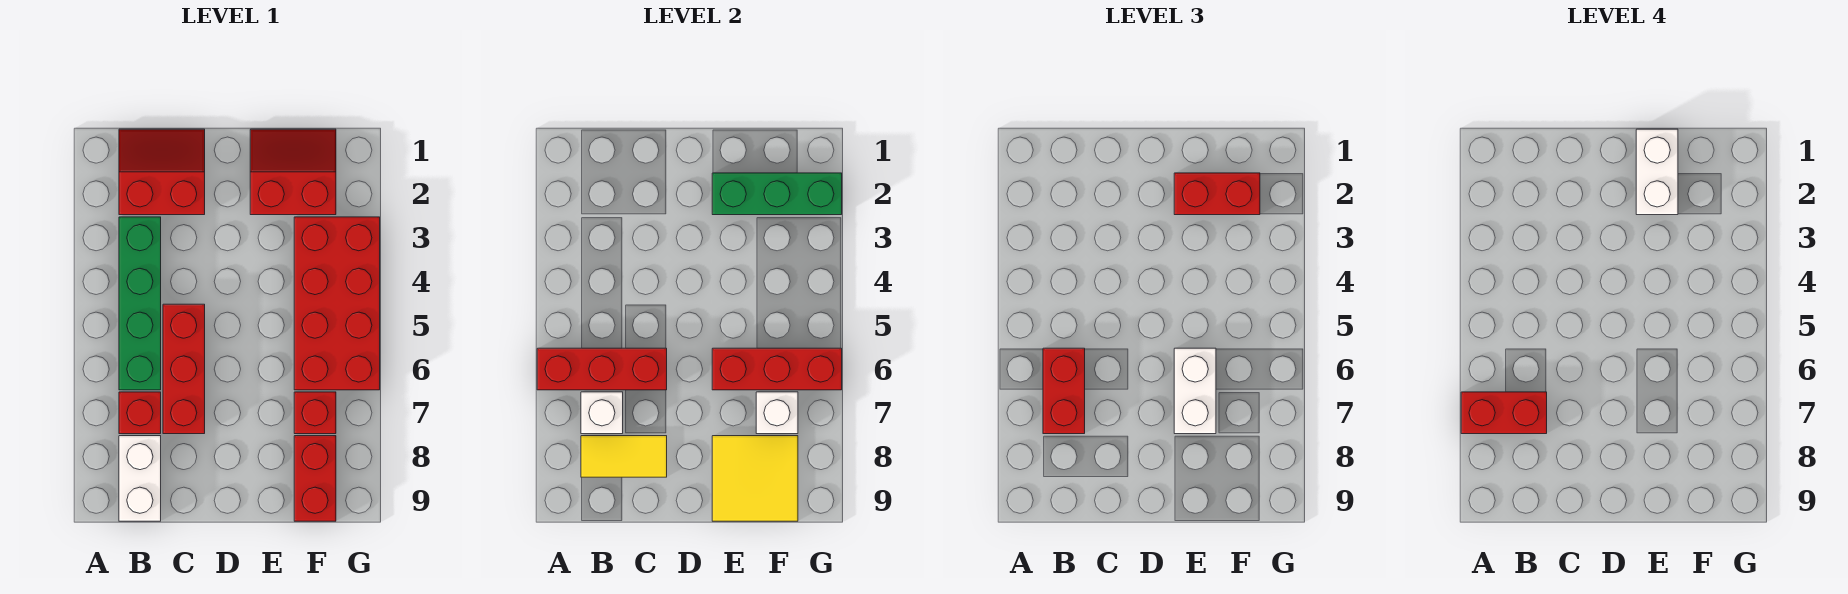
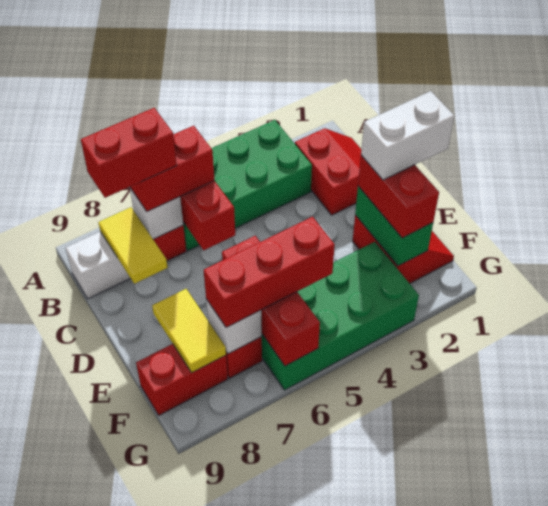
red brick A7:B7 level 4 -> red brick B7:B8 level 4
green brick B3:B6 level 1 -> green brick A3:B6 level 1
red brick C5:C7 level 1 -> red brick F5:F7 level 3
green brick E2:G2 level 2 -> green brick E2:F2 level 2
white brick E6:E7 level 3 -> none
yellow tile E8:F9 level 2 -> yellow tile E8:F8 level 2
red brick F3:G6 level 1 -> green brick F3:G6 level 1

